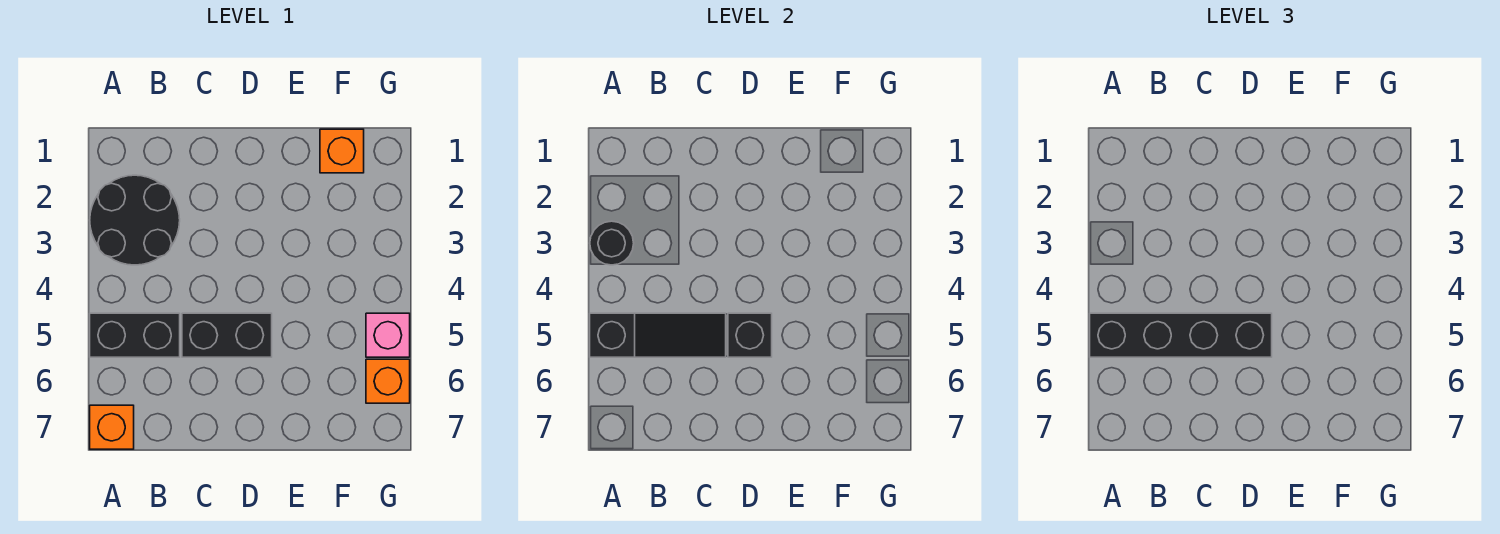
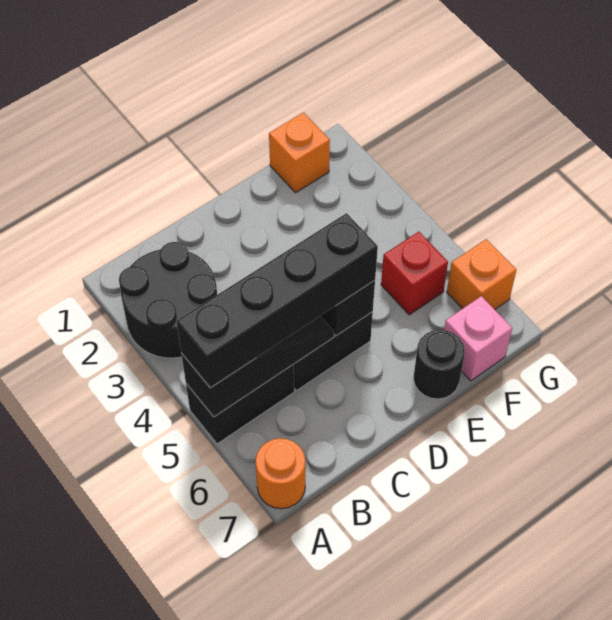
black round brick A3 level 2 -> black round brick E7 level 1
orange brick A7 level 1 -> orange round brick A7 level 1
none -> red brick F5 level 1
pink brick G5 level 1 -> pink brick F7 level 1

